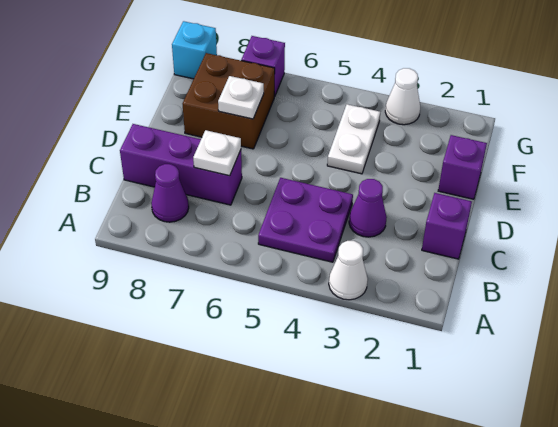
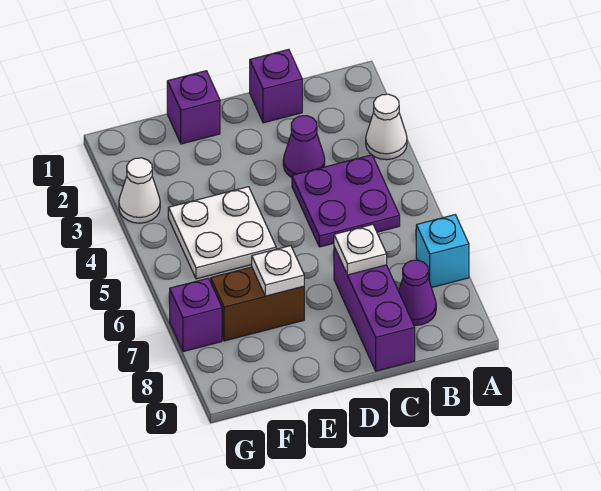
white plate E4:F4 level 1 -> white plate E4:F5 level 1
brown brick E7:F8 level 1 -> brown brick E7:F7 level 1
cyan brick G9 level 1 -> cyan brick A7 level 1

